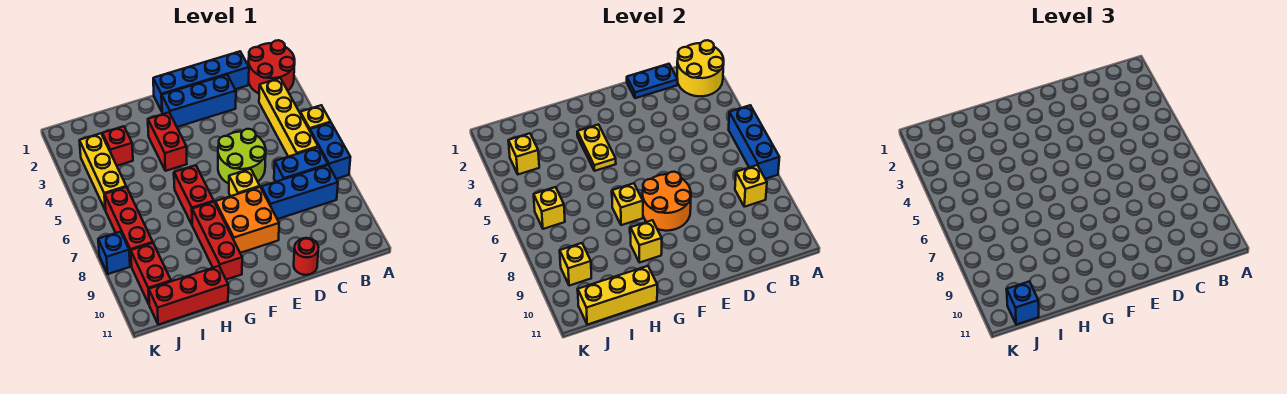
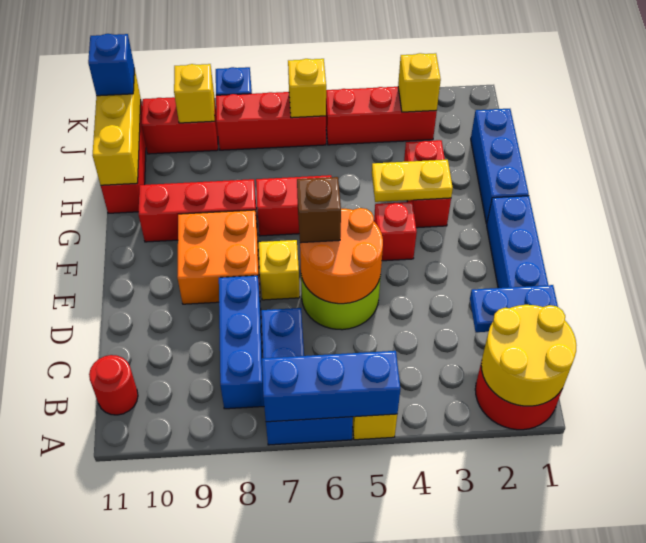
yellow brick B3:B6 level 1 -> none
yellow brick B8 level 2 -> none
blue plate C1:D1 level 2 -> blue plate C1:C2 level 2
blue brick D2:F2 level 1 -> blue brick G1:I1 level 1
red round brick D11 level 1 -> red round brick B11 level 1
none -> brown brick E6 level 3
orange round brick E7:F8 level 2 -> orange round brick D5:E6 level 2
red brick G3:G4 level 1 -> red brick G3:H3 level 1
yellow brick G7 level 2 -> none
yellow brick G9 level 2 -> none
red brick I3 level 1 -> red brick F4 level 1
yellow brick J3:J5 level 1 -> red brick J3:J5 level 1

